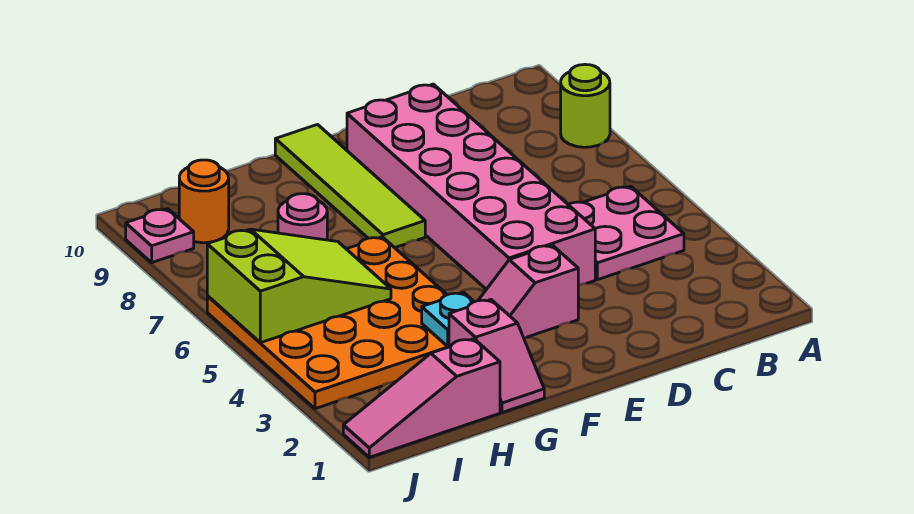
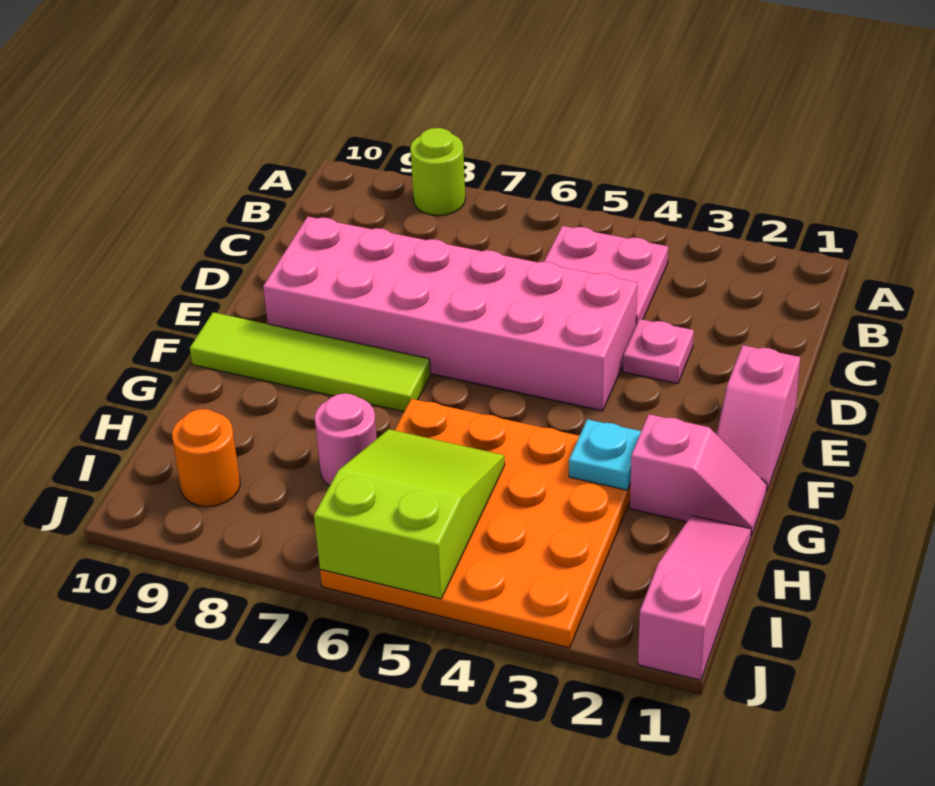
pink slope E3:F3 level 1 top E -> pink slope E1:F1 level 1 top E
pink slope H1:J1 level 1 top H -> pink slope H1:J1 level 1 top J
pink plate J9 level 1 -> pink plate D3 level 1

